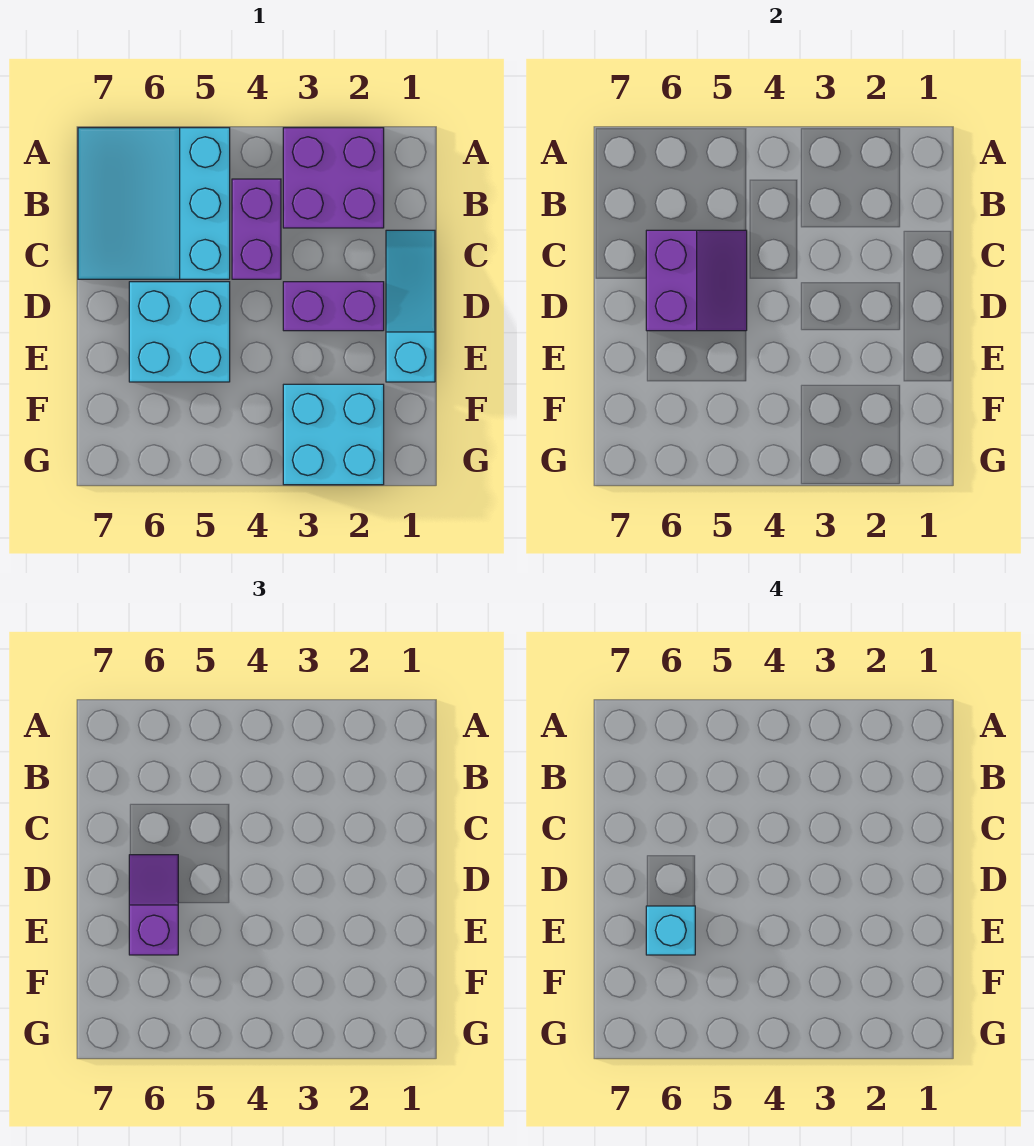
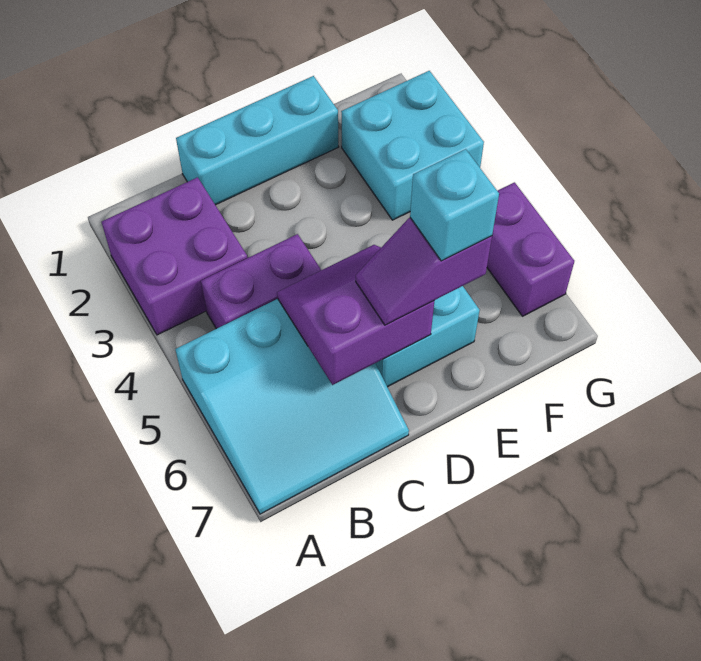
cyan slope C1:E1 level 1 top E -> cyan brick C1:E1 level 1
purple brick D2:D3 level 1 -> purple brick G5:G6 level 1

